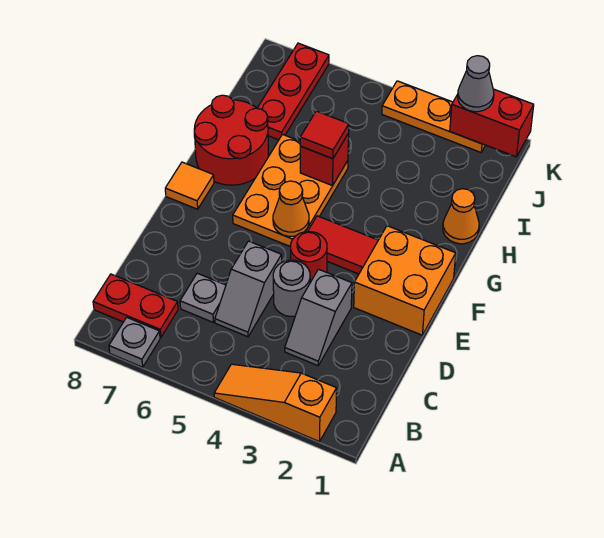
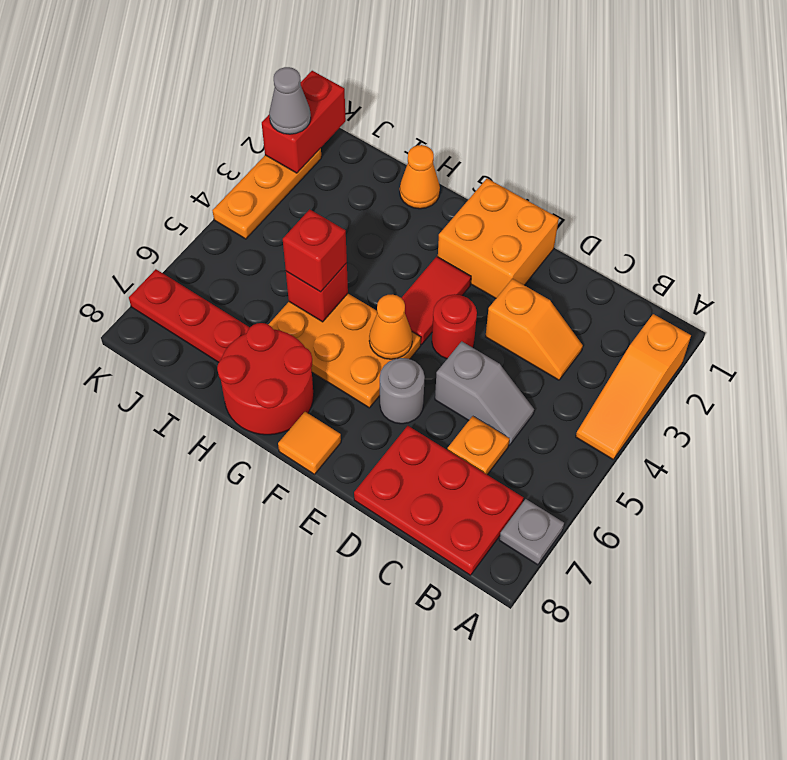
red plate B7:B8 level 1 -> red plate B7:D8 level 1
grey slope C3:D3 level 1 top D -> orange slope C3:D3 level 1 top D
grey plate C6 level 1 -> orange plate C6 level 1
grey round brick D4 level 1 -> grey round brick E6 level 1
red tile H5 level 3 -> red brick H5 level 3

